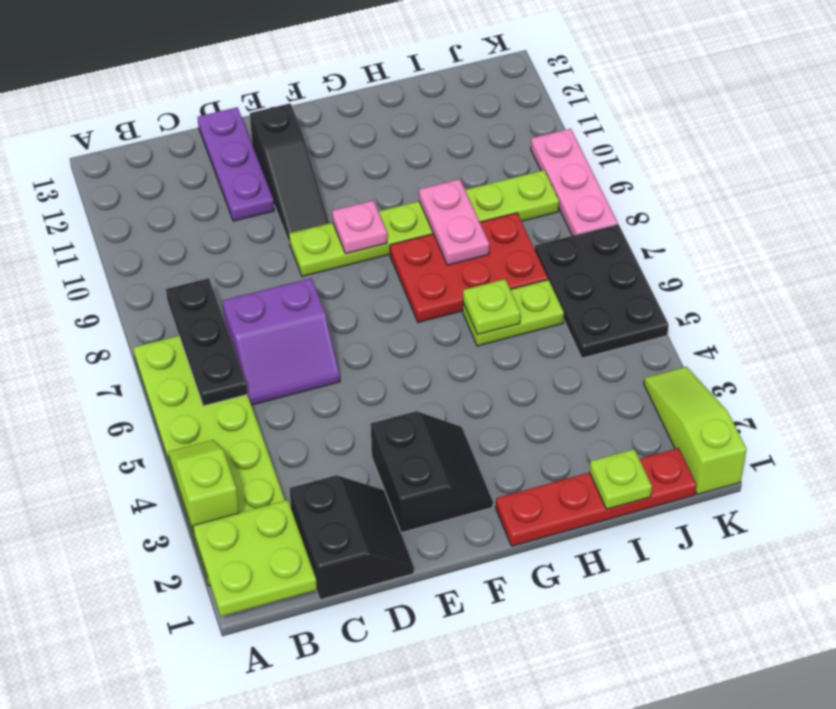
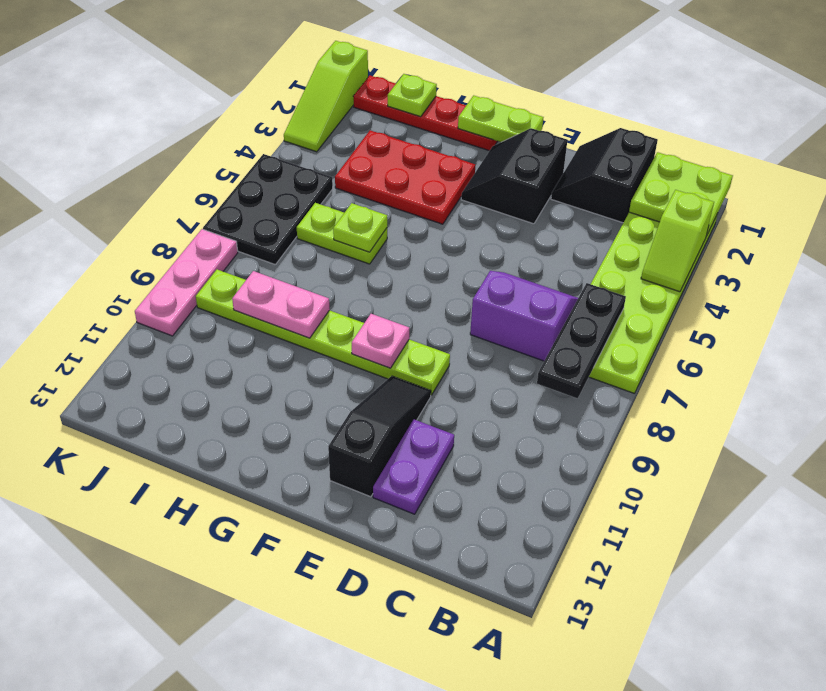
purple plate D11:D13 level 1 -> purple plate D11:D12 level 1
none -> lime plate F1:G1 level 2
red plate G7:I8 level 1 -> red plate G3:I4 level 1
pink plate H8:H9 level 2 -> pink plate H9:I9 level 2

